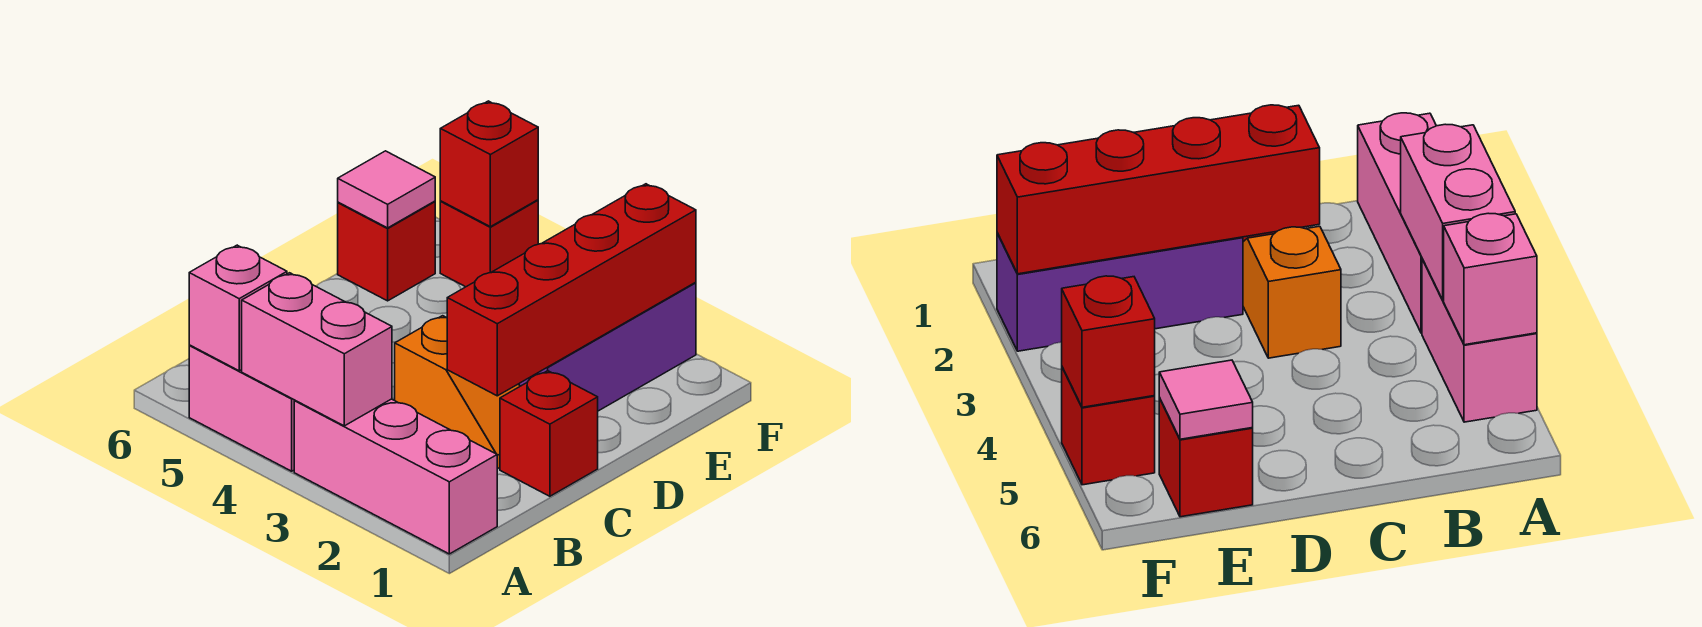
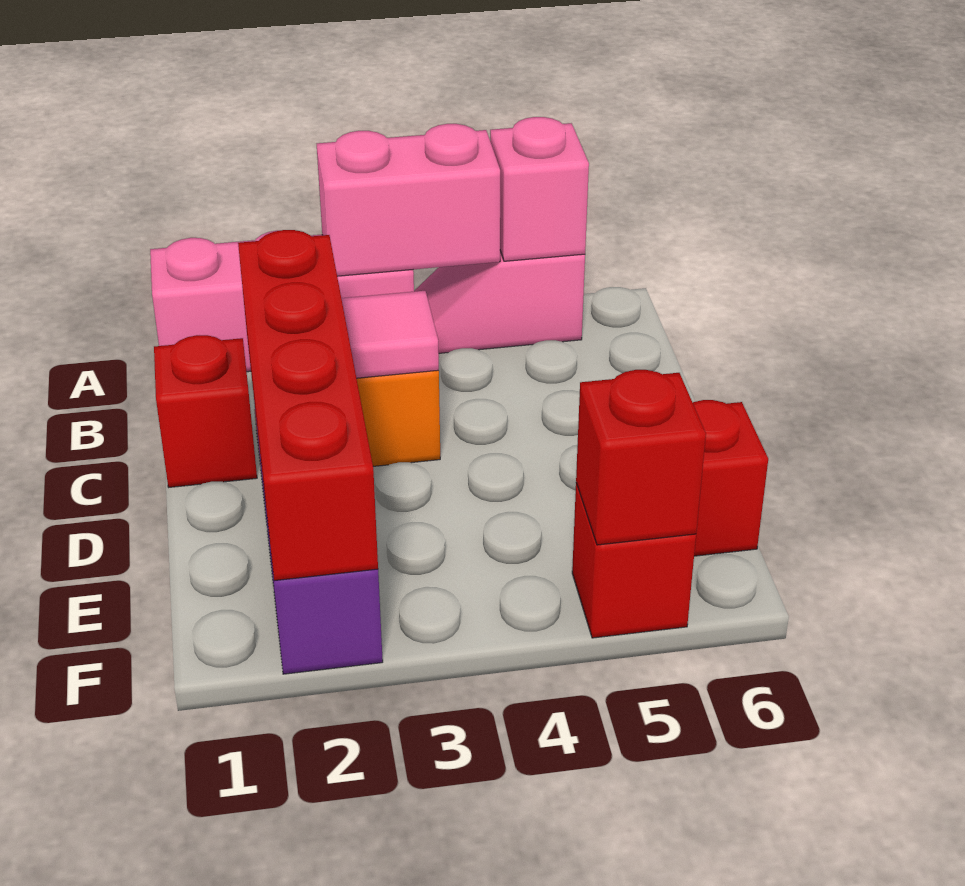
pink brick A4:A5 level 1 -> pink slope A4:A5 level 1 top 5
pink tile E6 level 2 -> pink tile C3 level 2

